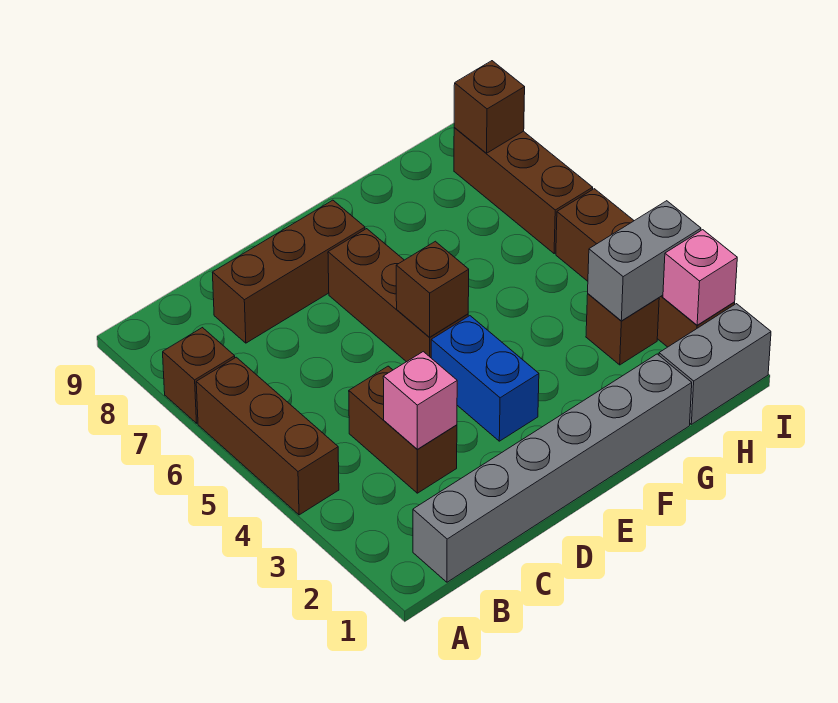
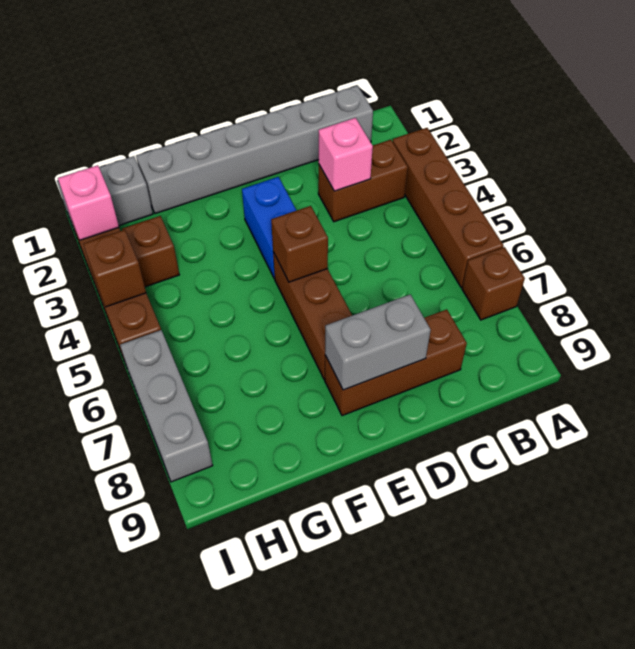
brown brick A4:A6 level 1 -> brown brick A3:A6 level 1
brown brick C3:C4 level 1 -> brown brick B3:C3 level 1
grey brick H3:I3 level 2 -> grey brick D8:E8 level 2
brown brick I6:I8 level 1 -> grey brick I6:I8 level 1
brown brick I8 level 2 -> brown brick I4 level 2

